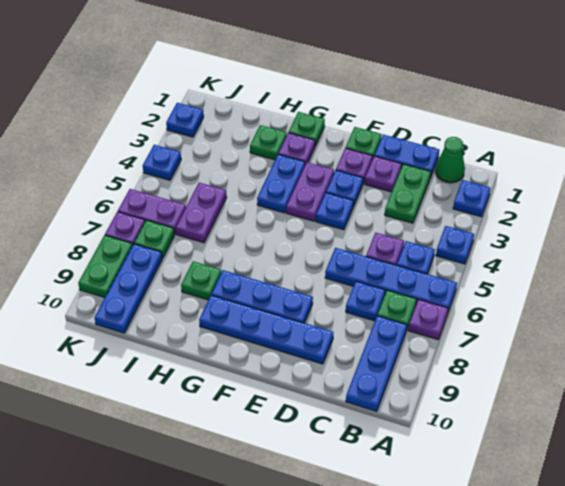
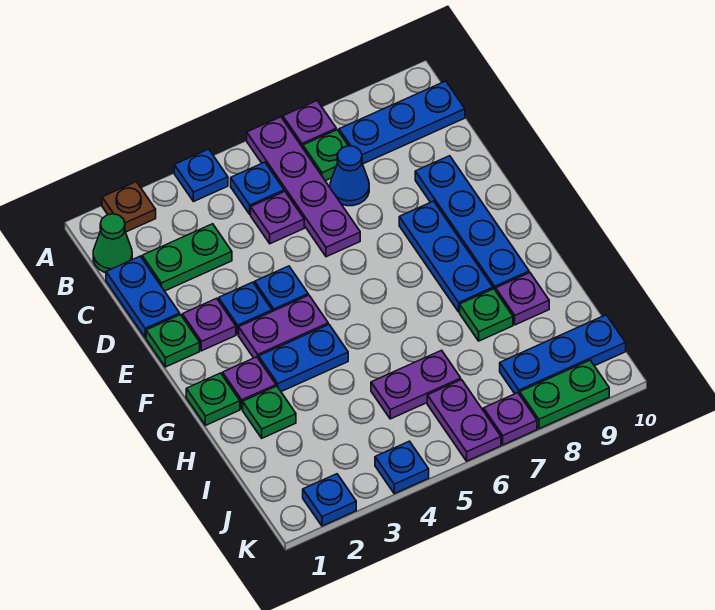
blue plate A2 level 1 -> brown plate A2 level 1
blue plate A6:D6 level 1 -> purple plate A6:D6 level 1
blue plate C7 level 1 -> blue cone C7 level 1
purple plate D2 level 1 -> purple plate H9 level 1
green plate J7 level 1 -> none

